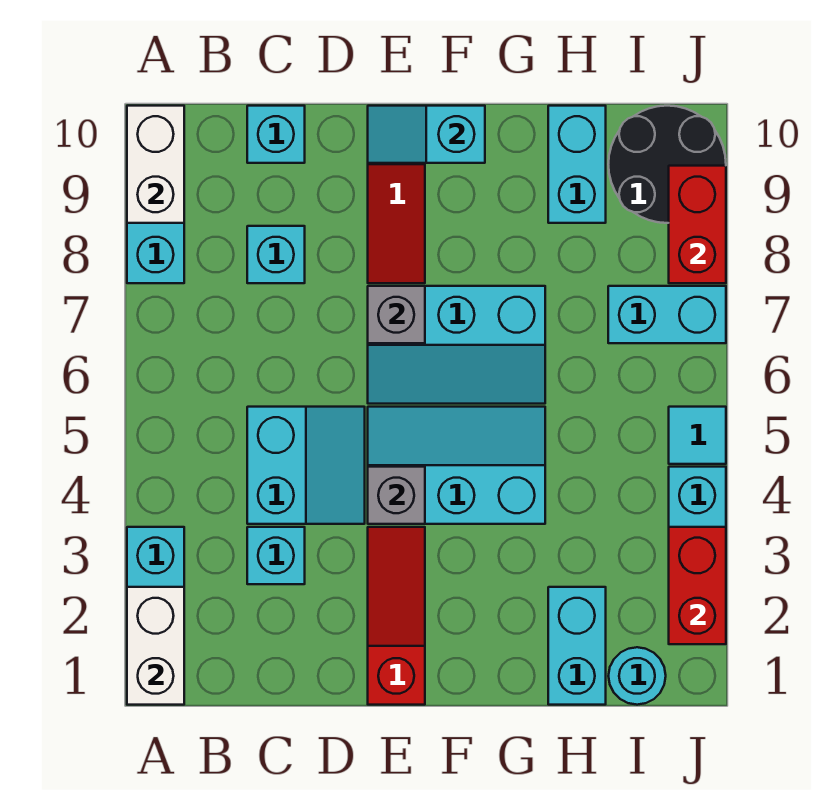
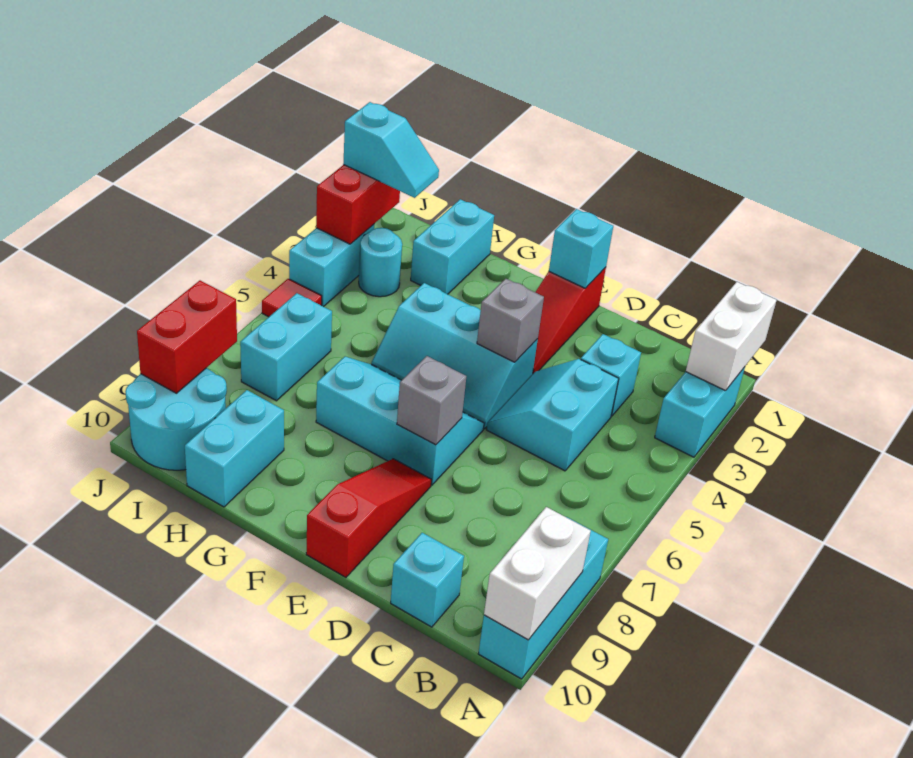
cyan brick C8 level 1 -> cyan brick E1 level 2
cyan slope E10:F10 level 2 top F -> cyan slope I2:J2 level 3 top J
cyan round brick I1 level 1 -> cyan round brick I3 level 1
cyan brick I7:J7 level 1 -> cyan brick I6:I7 level 1
black round brick I9:J10 level 1 -> cyan round brick I9:J10 level 1
cyan tile J5 level 1 -> red tile J5 level 1

